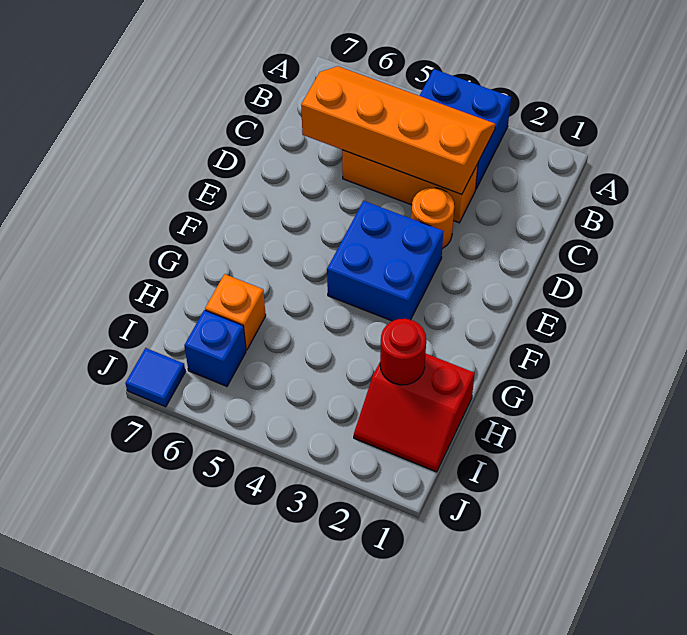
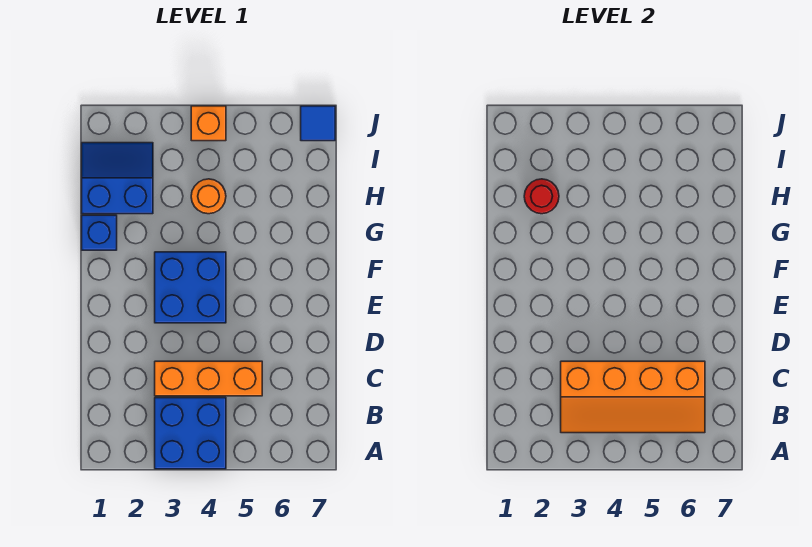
orange round brick D3 level 1 -> orange round brick H4 level 1
red slope H1:I2 level 1 top H -> blue slope H1:I2 level 1 top H
orange brick H6 level 1 -> orange brick J4 level 1
blue brick I6 level 1 -> blue brick G1 level 1

